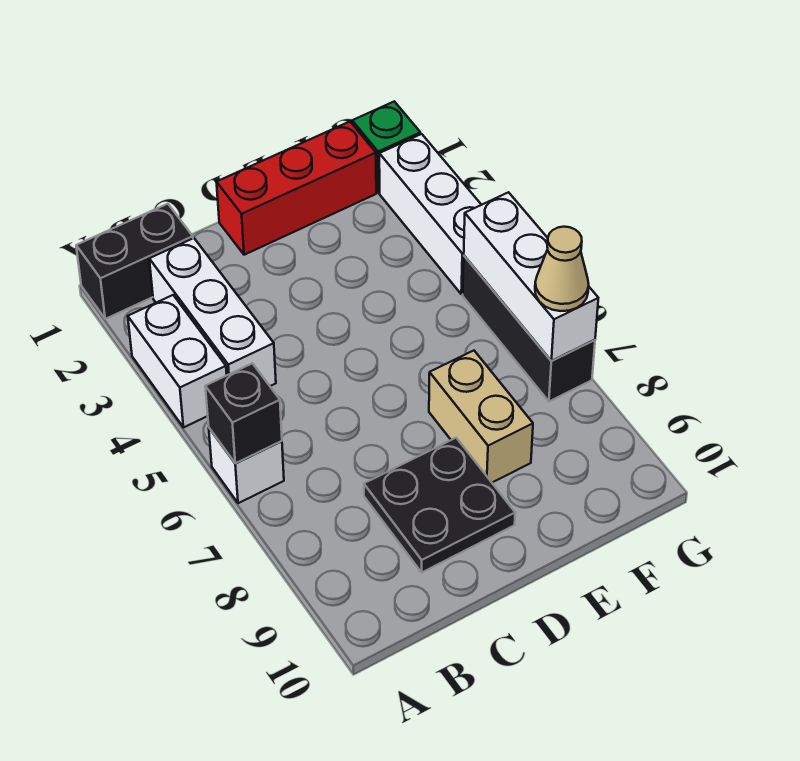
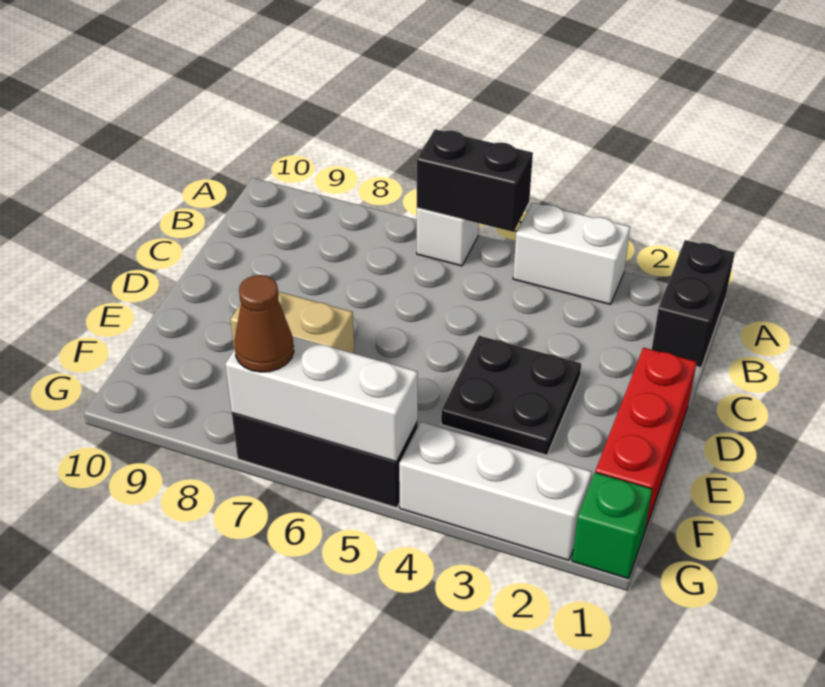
black brick A6 level 2 -> black brick A5:A6 level 2
white brick B2:B4 level 1 -> none
black plate C8:D9 level 1 -> black plate D3:E4 level 1
tan cone G7 level 3 -> brown cone G7 level 3

